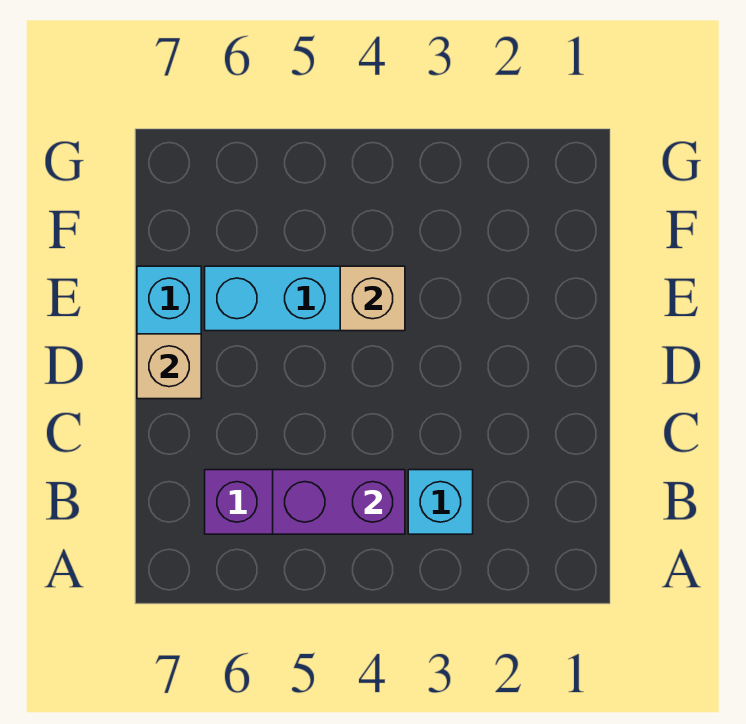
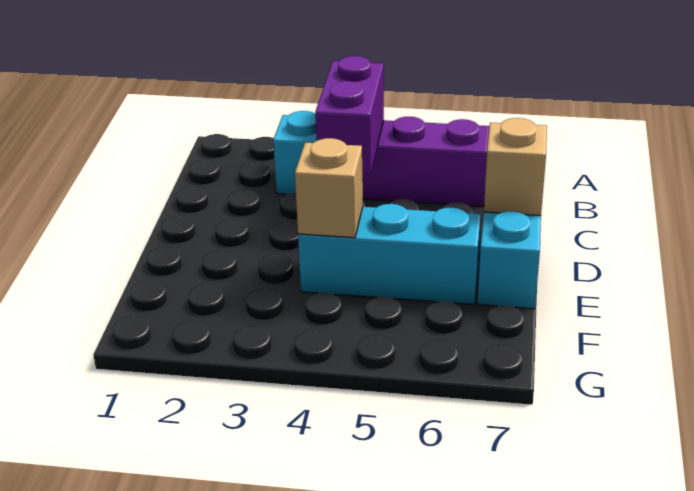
purple brick B4:B5 level 2 -> purple brick B4:C4 level 2

